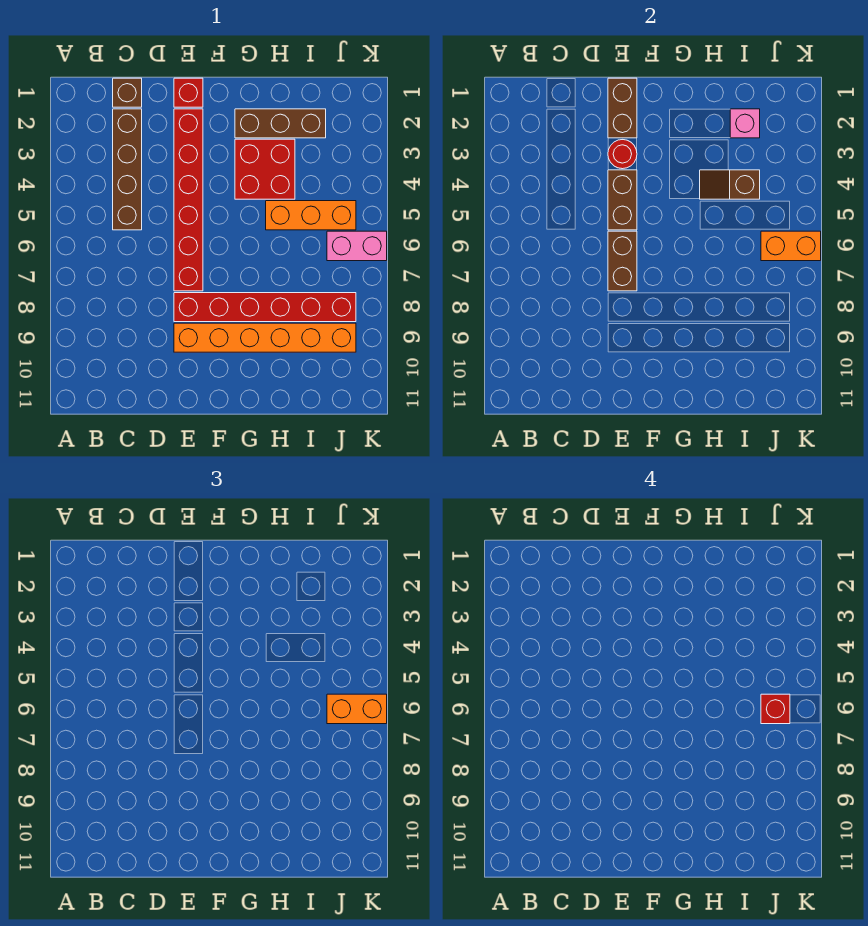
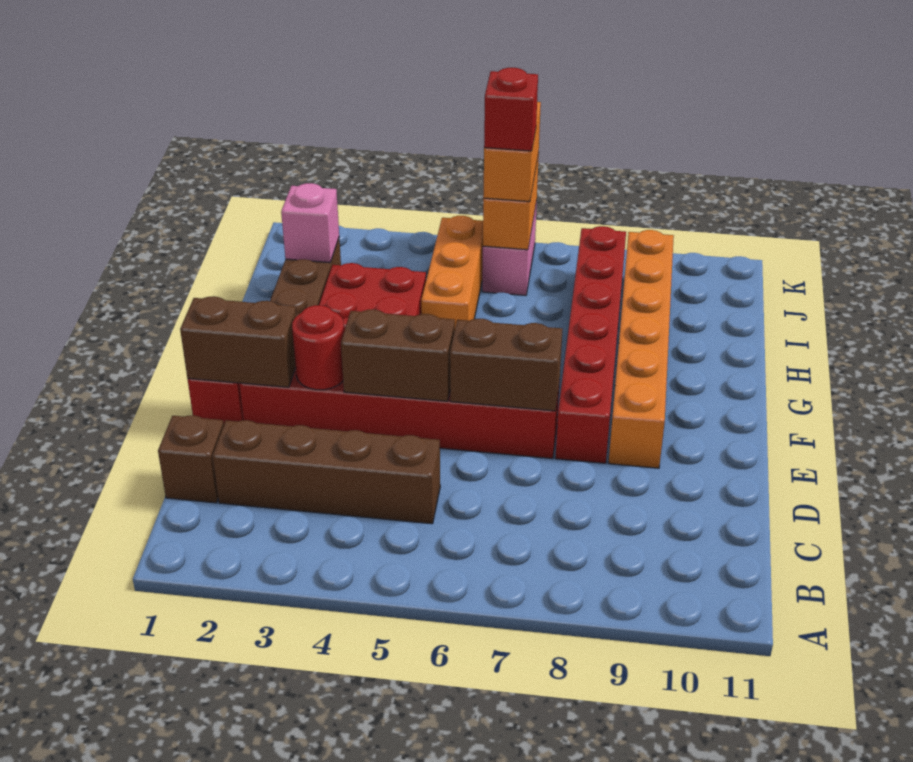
brown slope H4:I4 level 2 top I -> none

